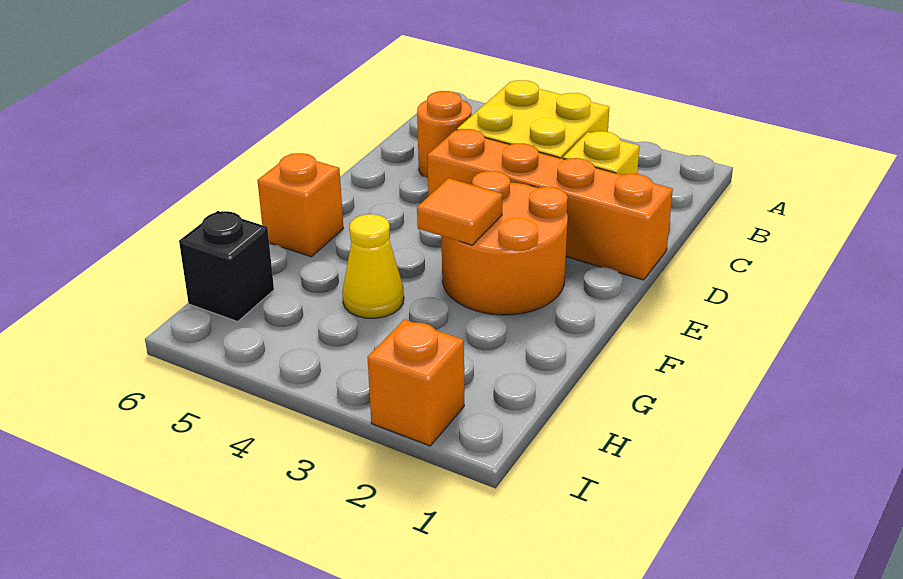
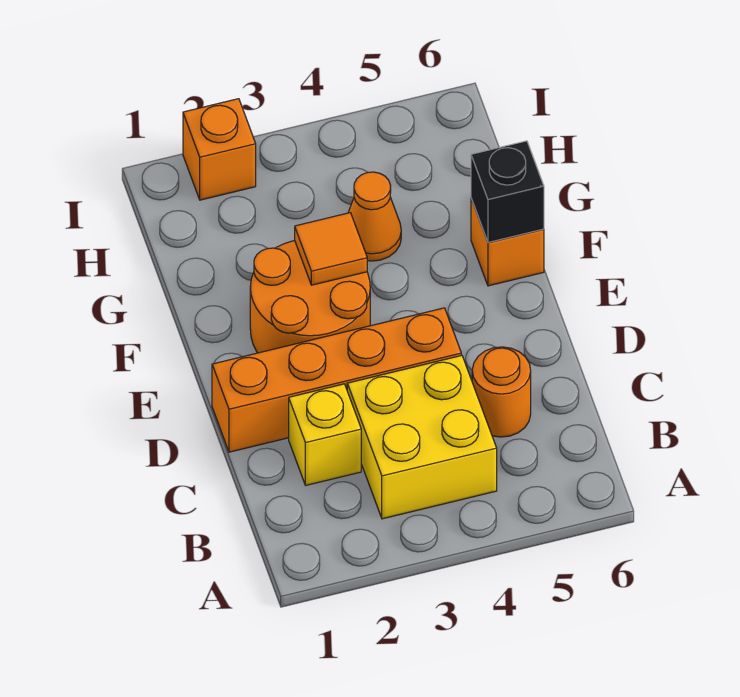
yellow cone G4 level 1 -> orange cone G4 level 1
black brick H6 level 1 -> black brick F6 level 2

